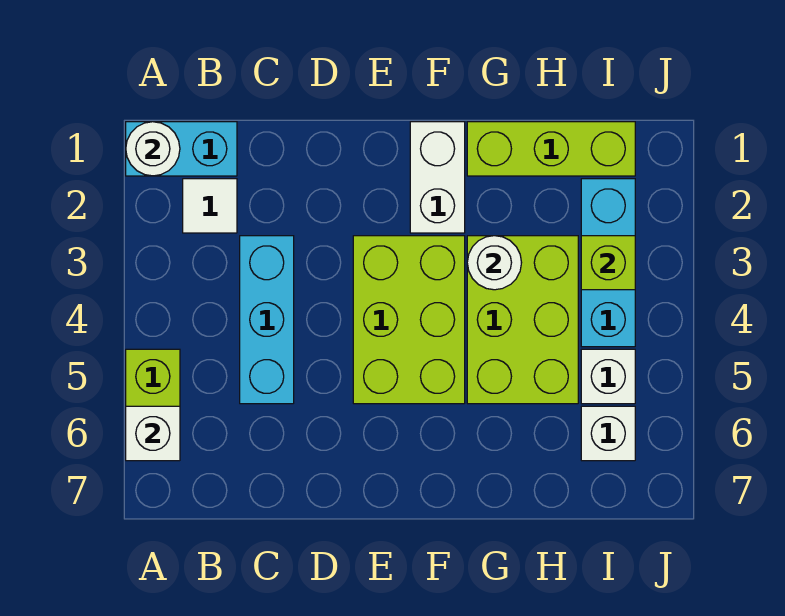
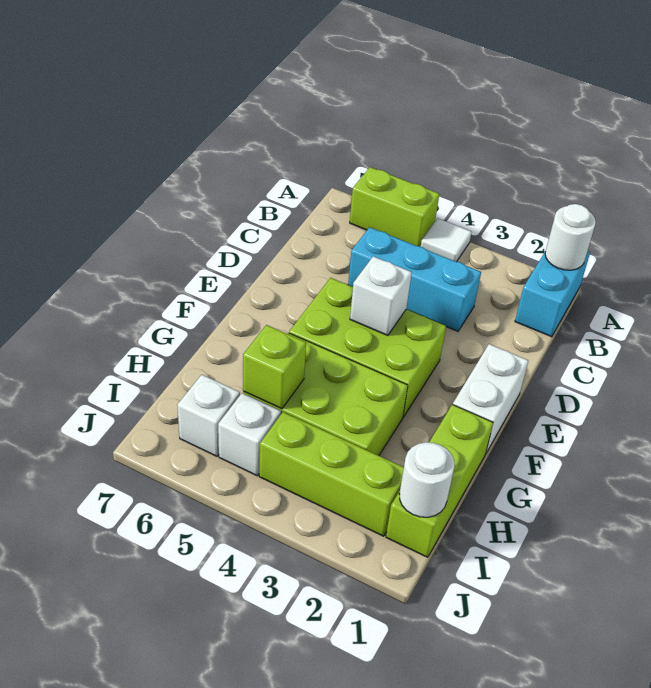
white brick A6 level 2 -> white brick E4 level 2
white tile B2 level 1 -> white tile A4 level 1
white brick F1:F2 level 1 -> white brick E1:F1 level 1
white round brick G3 level 2 -> white round brick I1 level 2
cyan brick I2:I4 level 1 -> lime brick I2:I4 level 1
lime brick I3 level 2 -> lime brick H5 level 2

